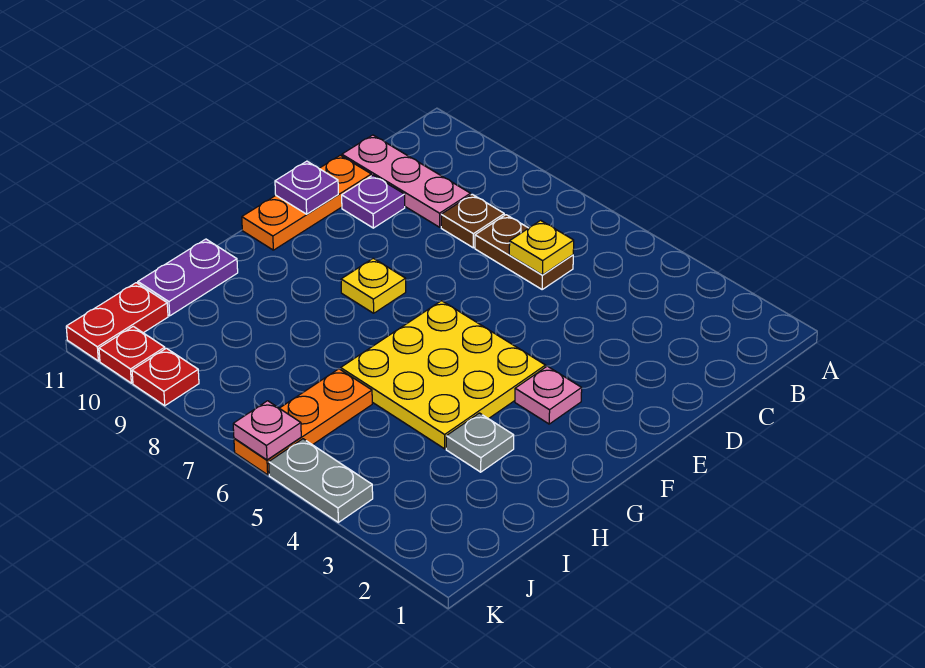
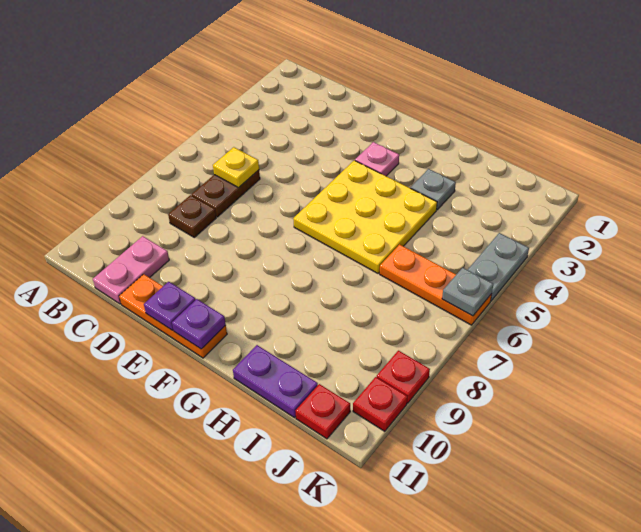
pink plate C9:C11 level 1 -> pink plate C10:C11 level 1
purple plate D10 level 1 -> purple plate F11 level 2
yellow plate F8 level 1 -> none
red plate J11:K11 level 1 -> red plate J11 level 1
pink plate K6 level 2 -> grey plate K6 level 2

